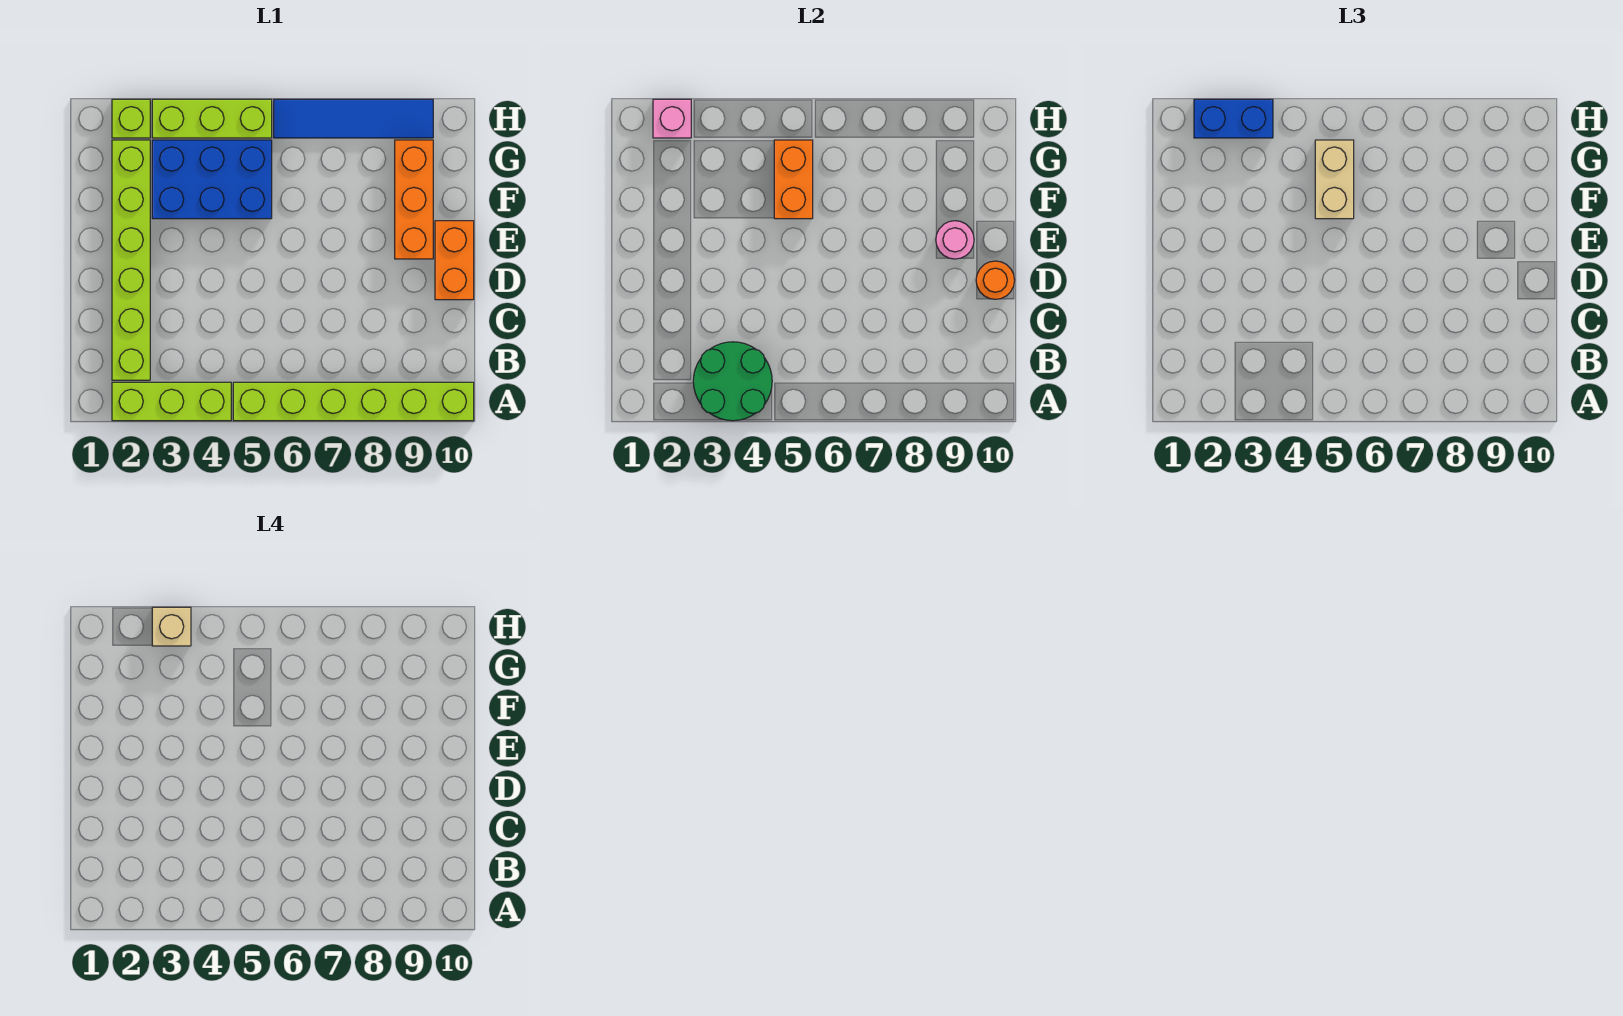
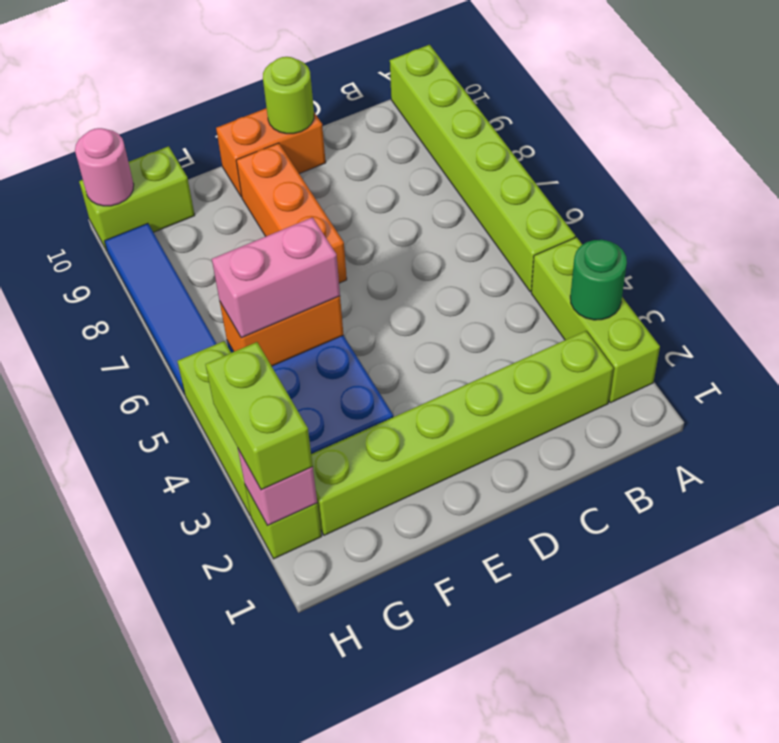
green round brick A3:B4 level 2 -> green round brick A3 level 2
orange round brick D10 level 2 -> lime round brick D10 level 2
orange brick E9:G9 level 1 -> orange brick E7:E9 level 1
pink round brick E9 level 2 -> pink round brick H10 level 2
tan brick F5:G5 level 3 -> pink brick F5:G5 level 3
none -> lime brick G10:H10 level 1
blue brick H2:H3 level 3 -> lime brick H2:H3 level 3
tan brick H3 level 4 -> none

